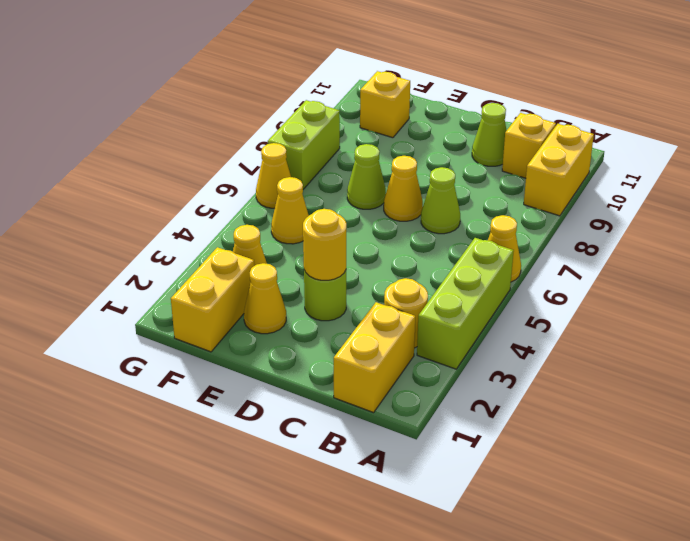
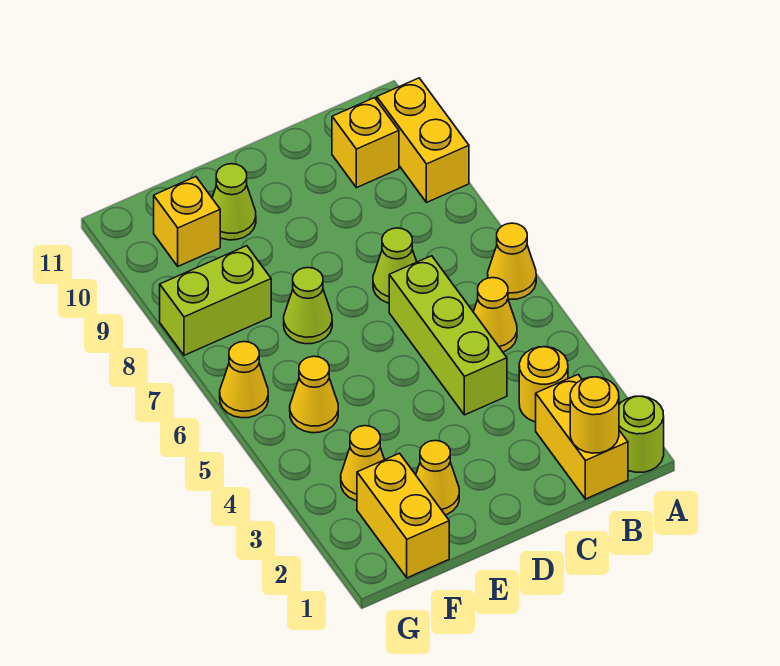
lime brick A3:A5 level 1 -> lime brick C4:C6 level 1
lime cone C10 level 1 -> lime cone E10 level 1
lime round brick D3 level 1 -> lime round brick A1 level 1
yellow round brick D3 level 2 -> yellow round brick B1 level 2
yellow cone D7 level 1 -> yellow cone B5 level 1
lime brick G7:G8 level 1 -> lime brick F8:G8 level 1

